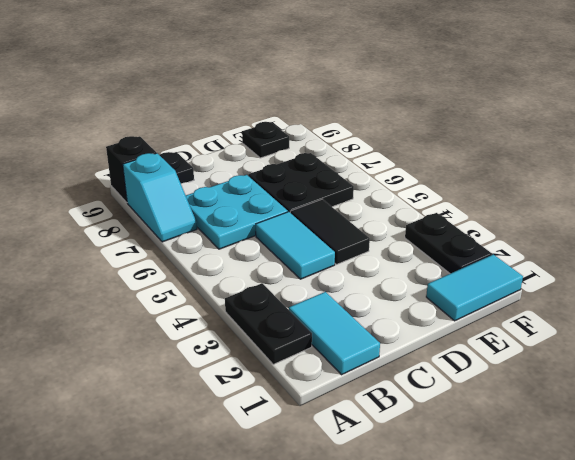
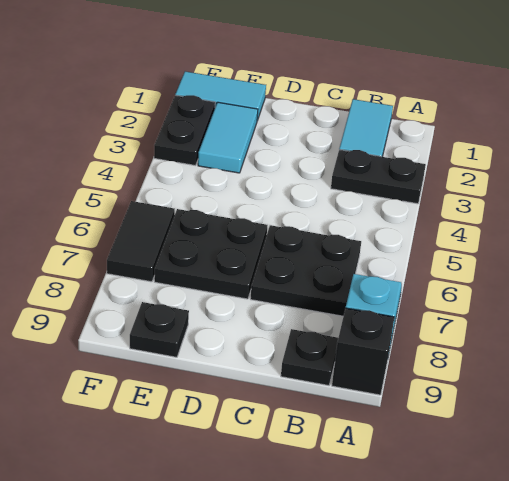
black plate A2:A3 level 1 -> black plate A3:B3 level 1
cyan plate B6:C7 level 1 -> black plate B6:C7 level 1
cyan tile C4:C5 level 1 -> cyan tile E2:E3 level 1
black tile D4:D5 level 1 -> black tile F6:F7 level 1

